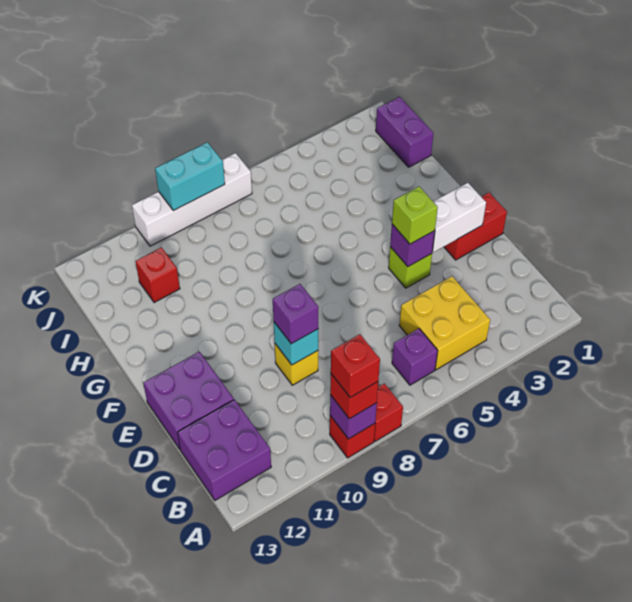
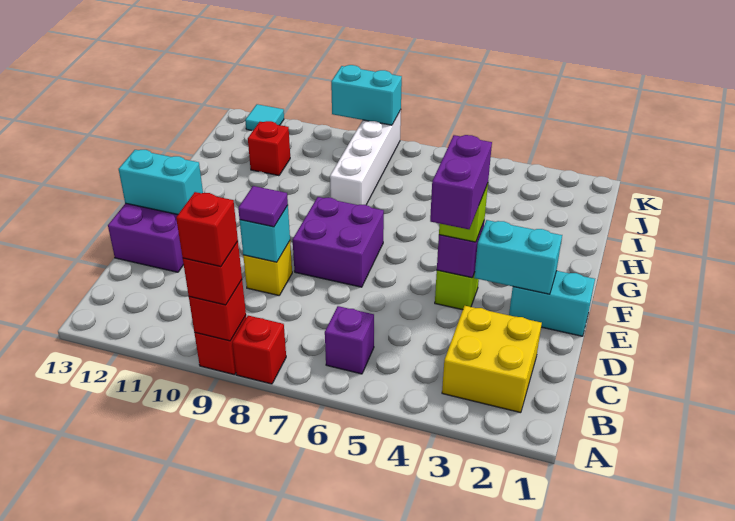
purple brick A9 level 2 -> red brick A9 level 2
yellow brick B4:C5 level 1 -> yellow brick B2:C3 level 1
purple brick B12:C13 level 1 -> purple brick E7:F8 level 1
purple brick D9 level 3 -> purple tile D9 level 3
red brick E1:E2 level 1 -> cyan brick E1:E2 level 1
white brick E2:E3 level 2 -> cyan brick E2:E3 level 2
none -> cyan brick E12:E13 level 2
purple brick I1:J1 level 1 -> purple brick D4:E4 level 4
white brick K7:K10 level 1 -> white brick H8:K8 level 1
none -> cyan tile K12 level 1

